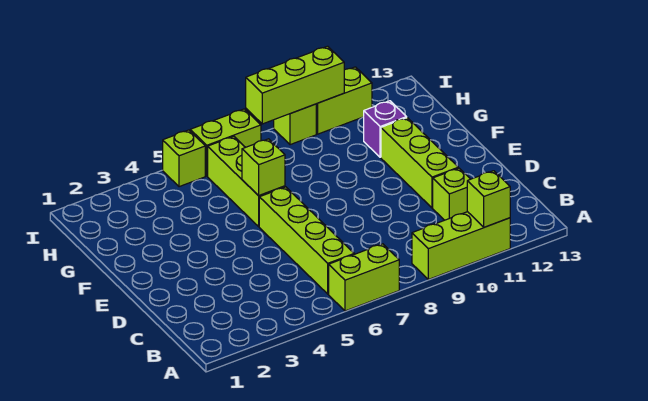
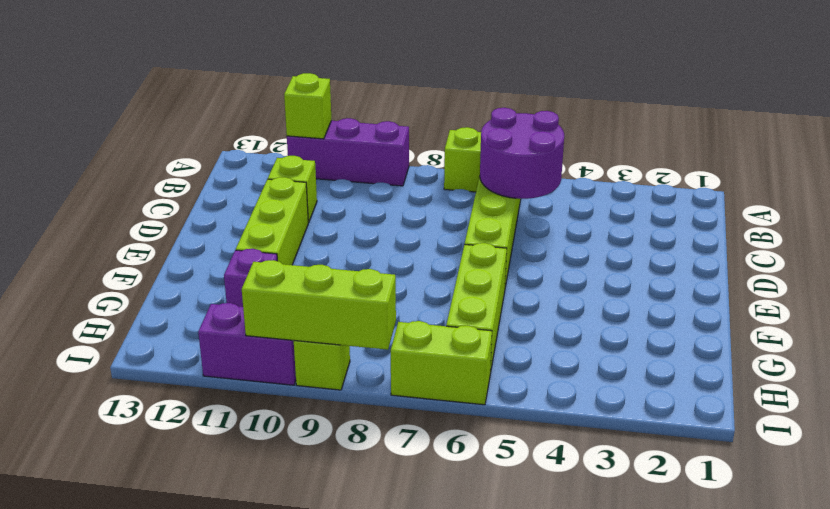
lime brick A9:A11 level 1 -> purple brick A9:A11 level 1
none -> purple round brick B5:C6 level 2
lime brick F6 level 2 -> none
lime brick I5 level 1 -> none
lime brick I10:I11 level 1 -> purple brick I10:I11 level 1

